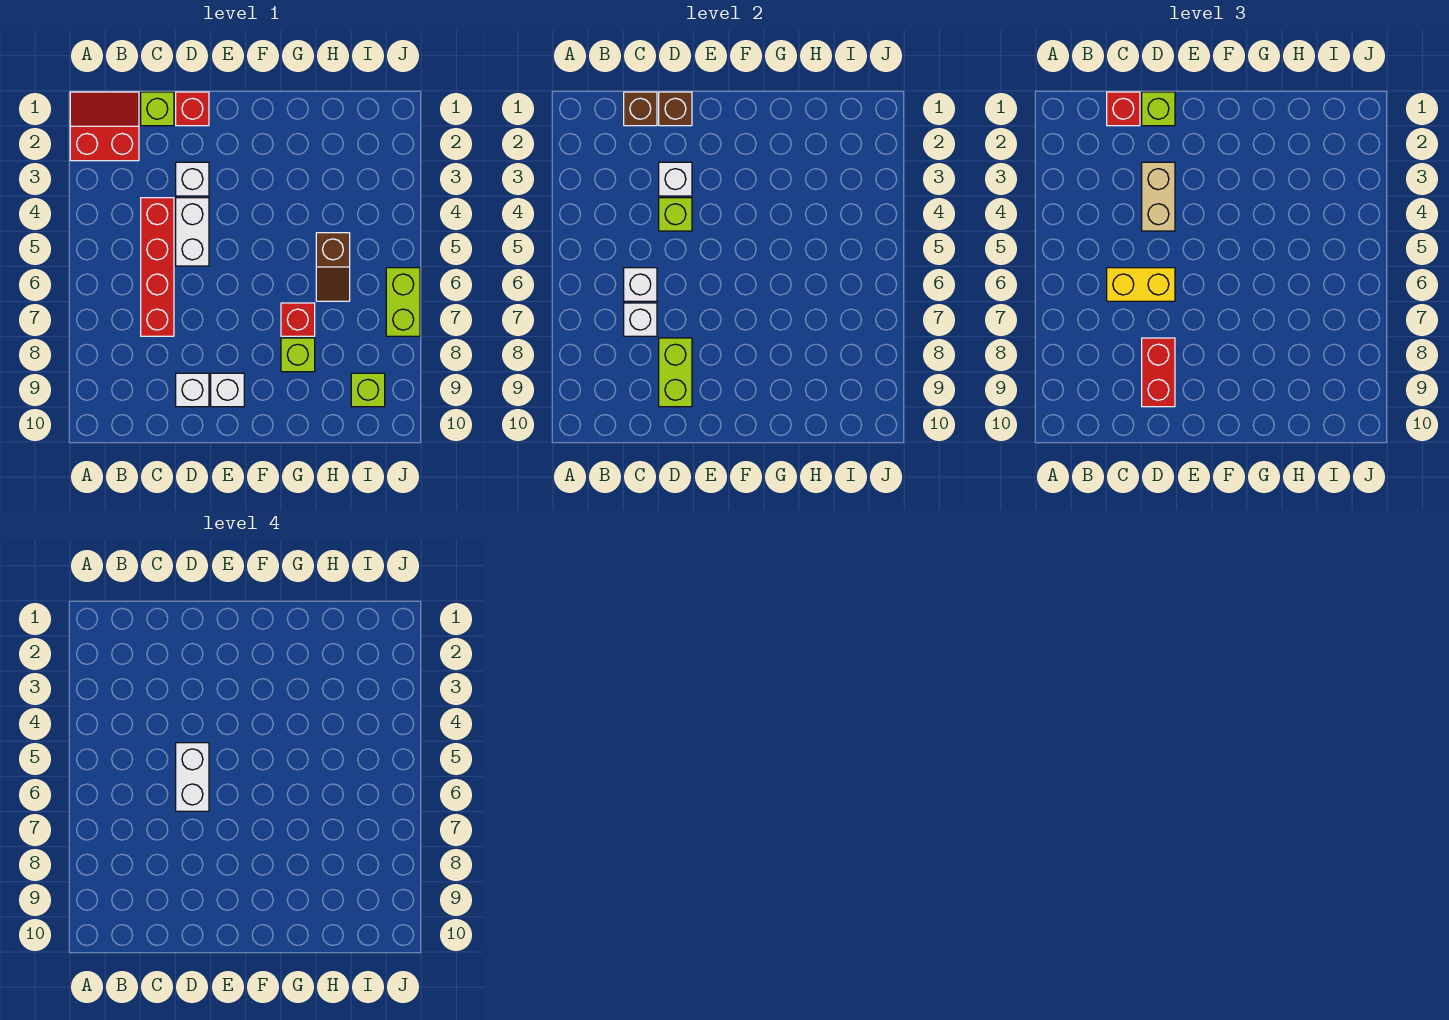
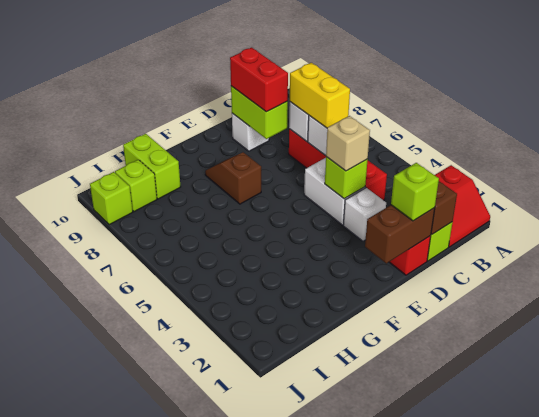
red brick C1 level 3 -> none
yellow brick C6:D6 level 3 -> yellow brick C6:C7 level 3
brown brick D1 level 2 -> brown brick D1:E1 level 2
white brick D3 level 2 -> none
tan brick D3:D4 level 3 -> tan brick D4 level 3
white brick D5:D6 level 4 -> none
white brick E9 level 1 -> none
red brick G7 level 1 -> none
lime brick G8 level 1 -> lime brick J9 level 1
brown slope H5:H6 level 1 top 5 -> brown slope F7:F8 level 1 top 7
lime brick J6:J7 level 1 -> lime brick H9:H10 level 1

